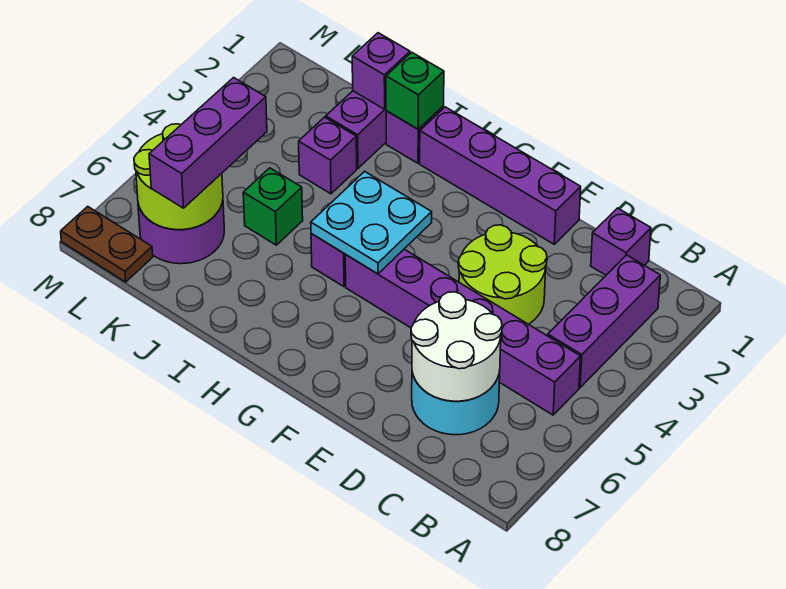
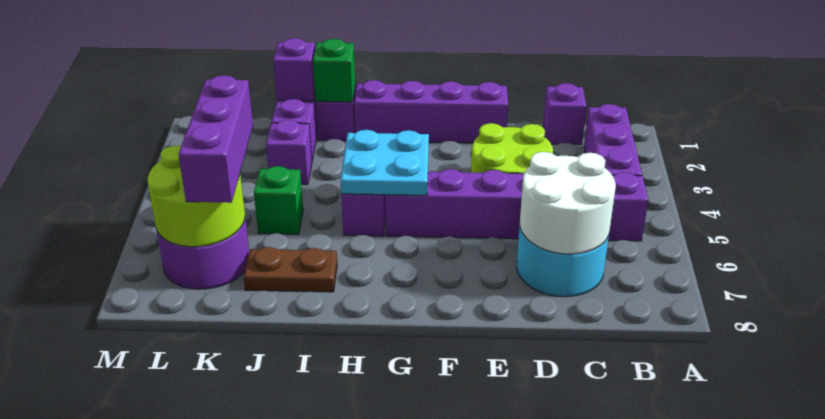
brown plate L8:M8 level 1 -> brown plate I7:J7 level 1

